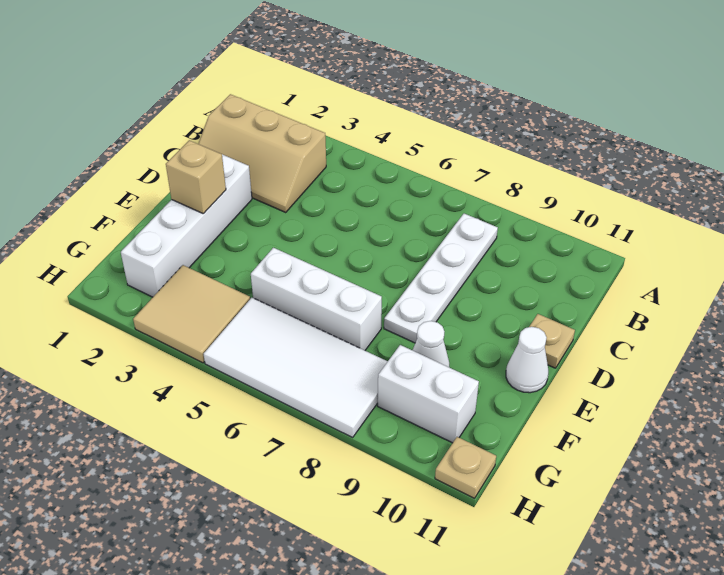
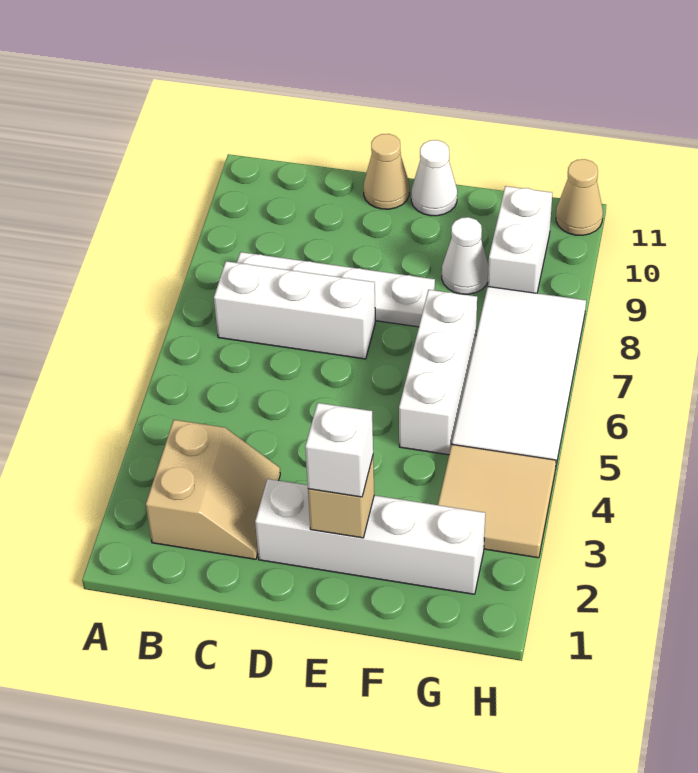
tan slope B1:C3 level 1 top B -> tan slope B2:C3 level 1 top B
none -> white brick B7:D7 level 1
tan plate D11 level 1 -> tan cone D11 level 1
none -> white brick E2 level 3
tan plate H11 level 1 -> tan cone H11 level 1

